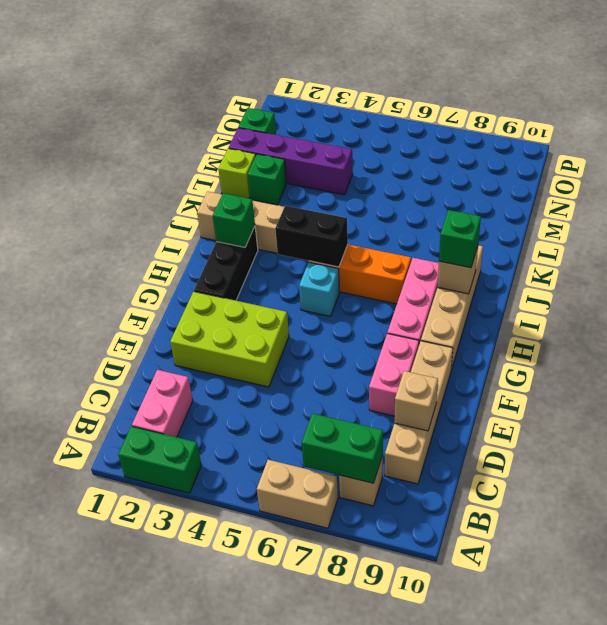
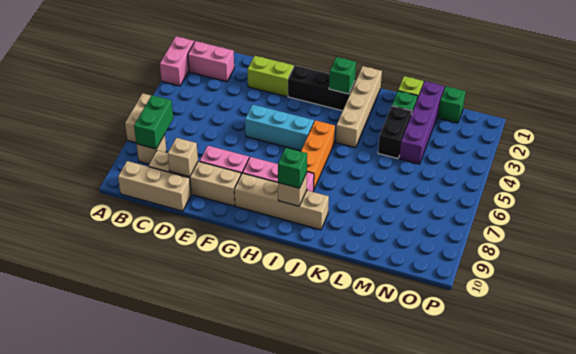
green brick A2:A3 level 1 -> pink brick A2:A3 level 1
none -> tan brick B10:D10 level 1
lime brick E2:F4 level 1 -> lime brick E2:F2 level 1
cyan brick H5 level 1 -> cyan brick F5:H5 level 1
black brick I4:I5 level 2 -> black brick L3:L4 level 1

